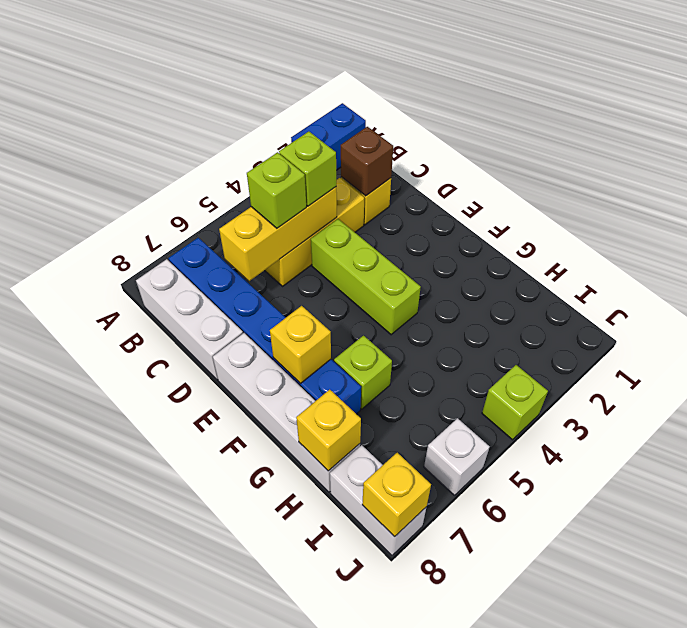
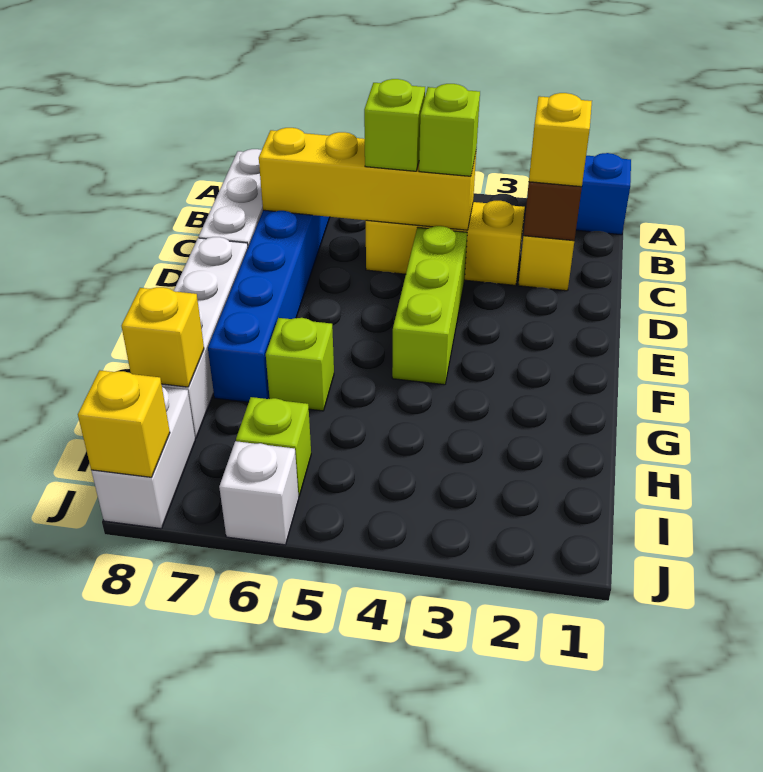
yellow brick C4:C6 level 2 -> yellow brick C4:C7 level 2
yellow brick F7 level 2 -> yellow brick C2 level 3
lime brick J4 level 1 -> lime brick I6 level 1

